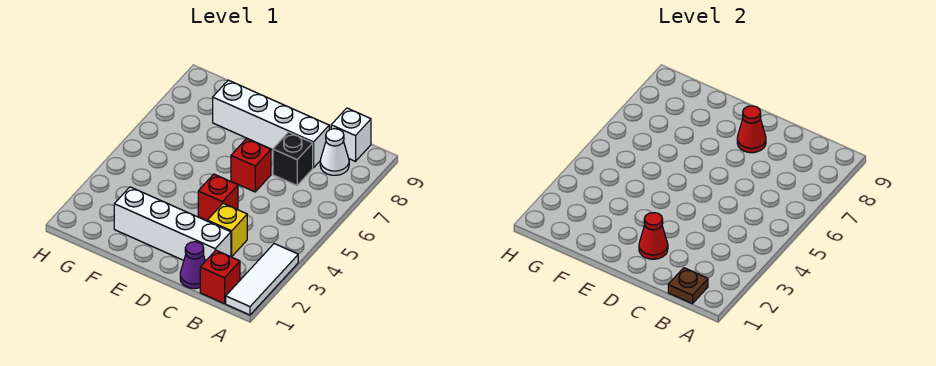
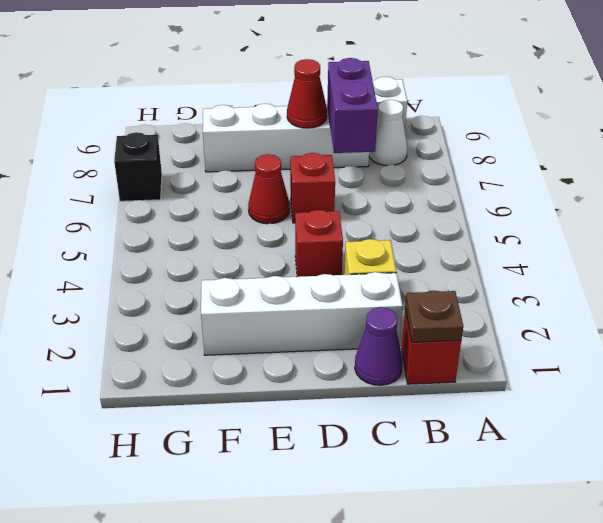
white tile A1:A3 level 1 -> none
black brick C7 level 1 -> black brick H7 level 1
none -> purple brick C7:C8 level 2
red cone D2 level 2 -> red cone E6 level 1

